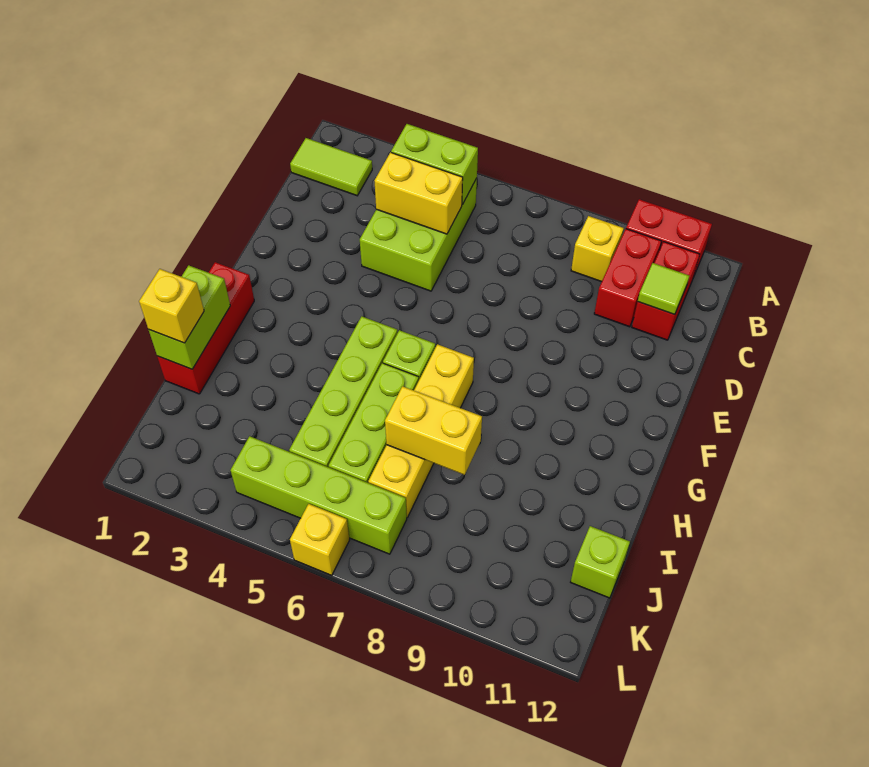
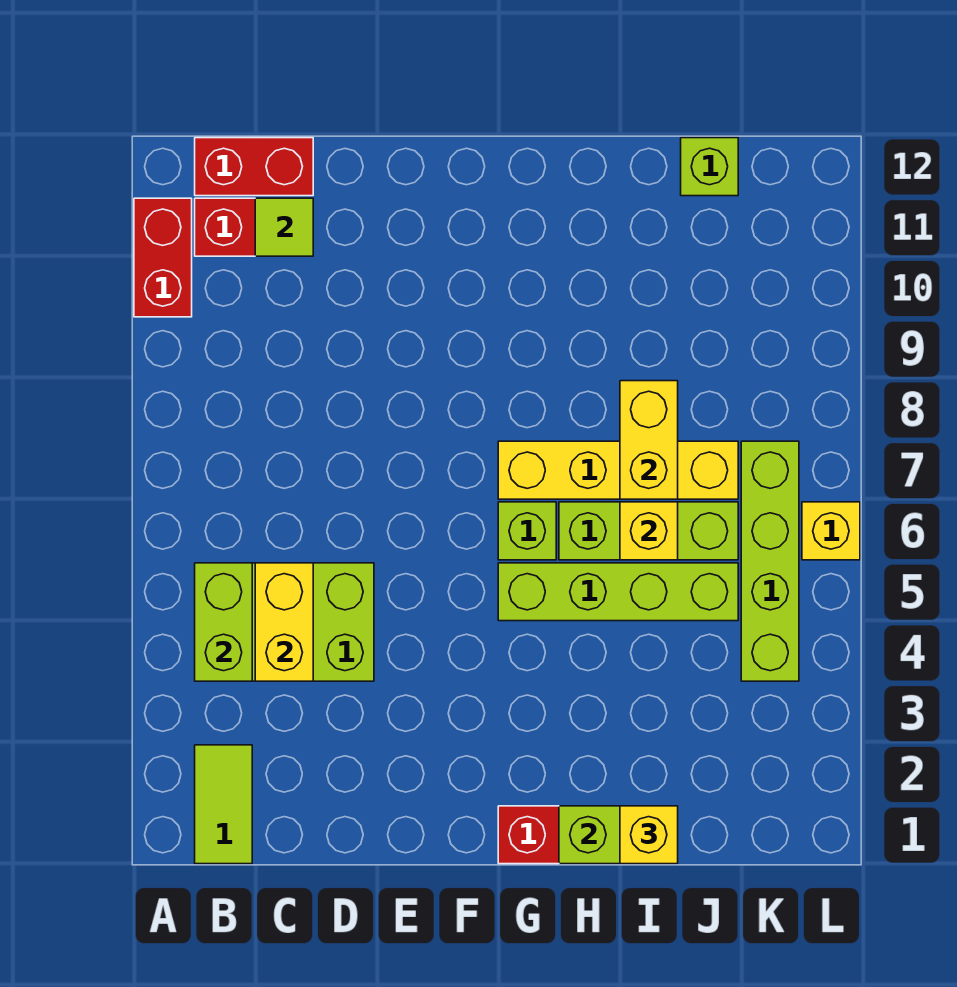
yellow brick B9 level 1 -> yellow brick I6 level 2
red brick B10:C10 level 1 -> red brick B12:C12 level 1

